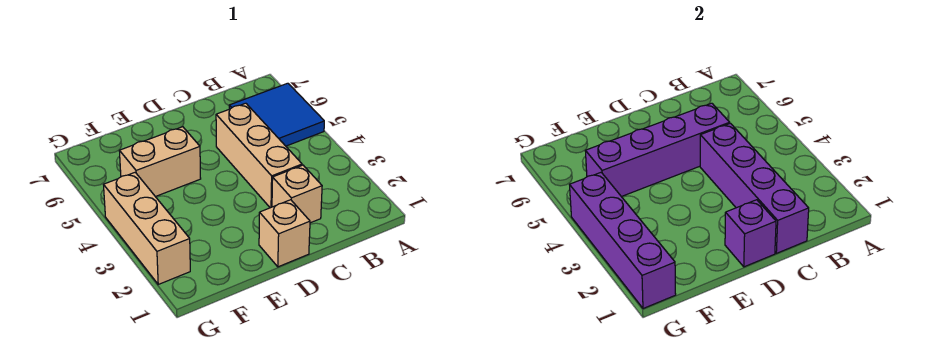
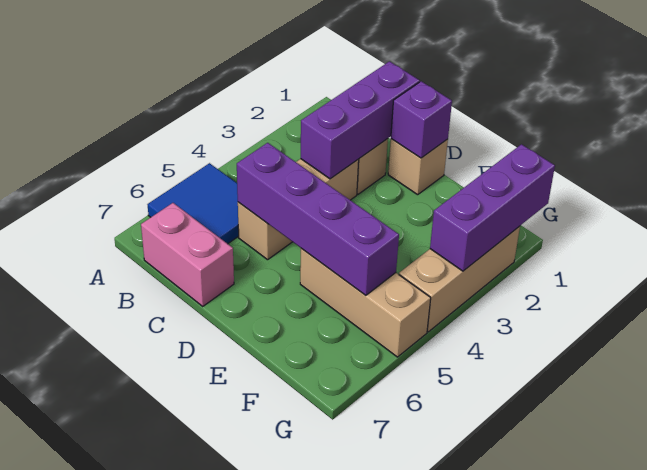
none -> pink brick B7:C7 level 1
purple brick C1:C4 level 2 -> purple brick C1:C3 level 2
tan brick E5:F5 level 1 -> tan brick E5:G5 level 1
purple brick G1:G4 level 2 -> purple brick G1:G3 level 2

